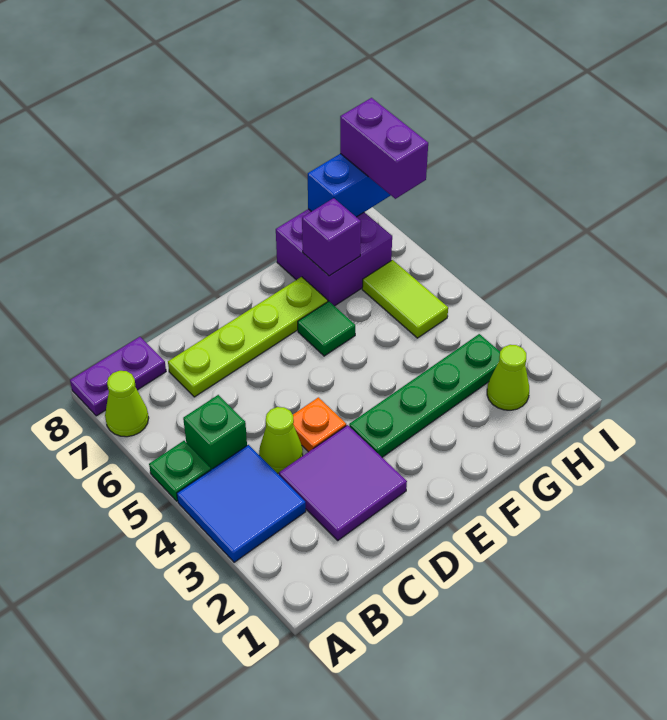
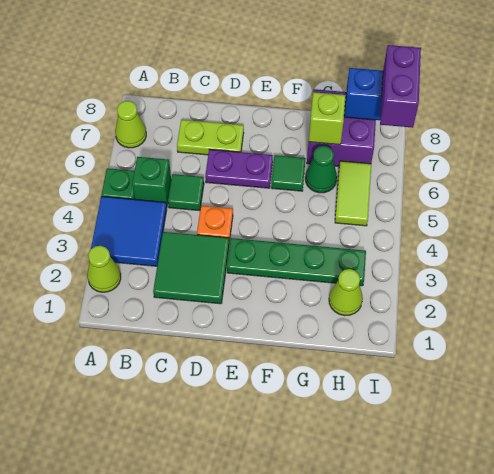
purple plate A8:B8 level 1 -> purple plate D6:E6 level 1
purple tile C2:D3 level 1 -> green tile C2:D3 level 1
lime cone C4 level 1 -> lime cone A2 level 1
none -> green tile C5 level 1
lime plate C7:F7 level 1 -> lime plate C7:D7 level 1
none -> green cone G6 level 1
purple brick G7 level 2 -> lime brick G7 level 2

